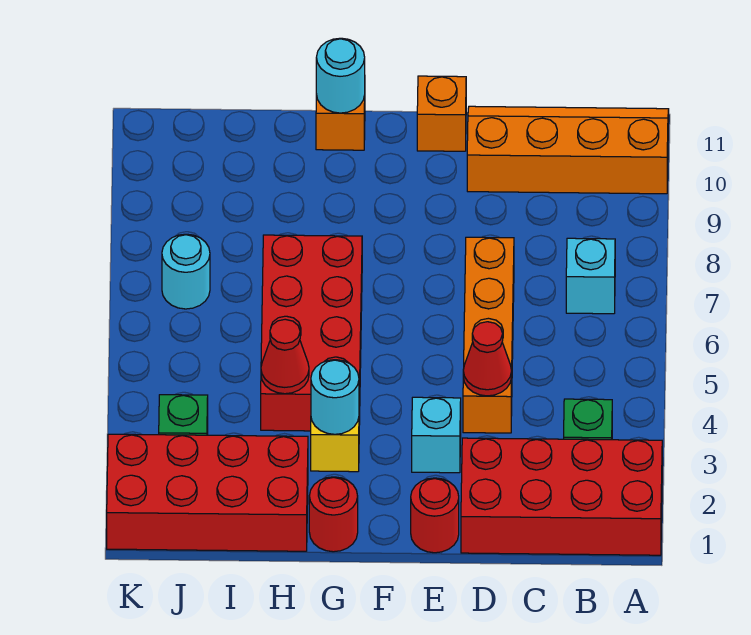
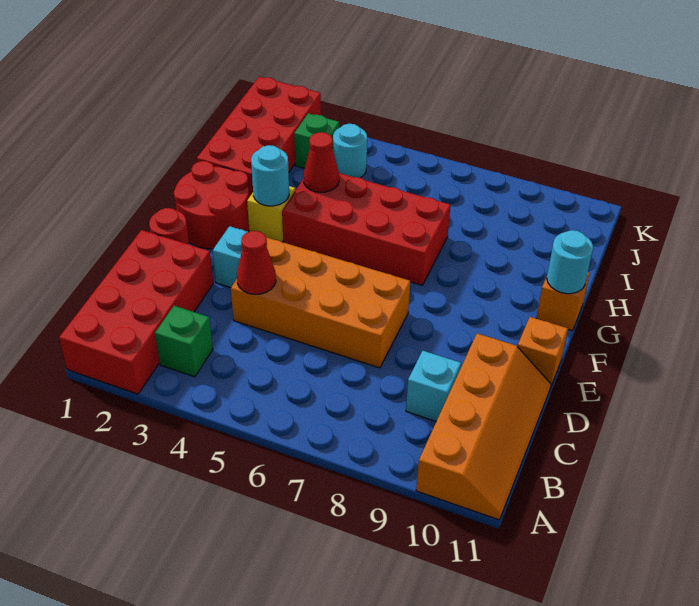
cyan brick B7 level 1 -> cyan brick C9 level 1
orange brick D4:D7 level 1 -> orange brick D4:E7 level 1
red round brick G1 level 1 -> red round brick F1:G2 level 1
cyan round brick J7 level 1 -> cyan round brick J4 level 1

